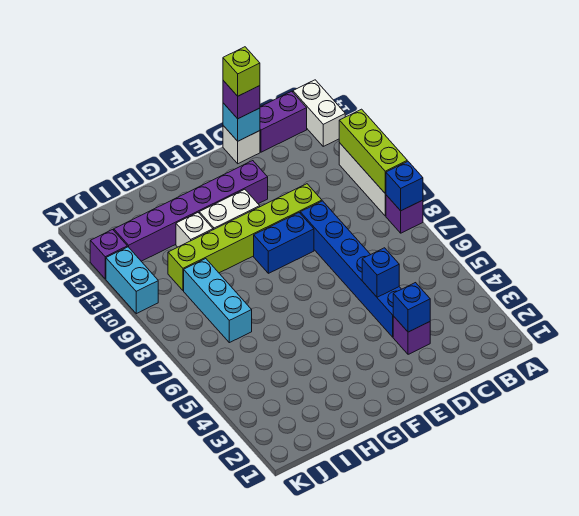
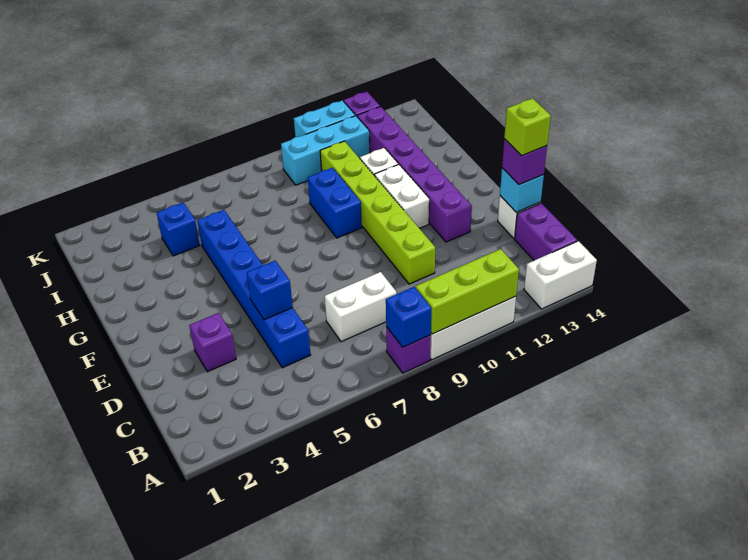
none -> white brick C7:C8 level 1
blue brick D3 level 2 -> blue brick I4 level 1
blue brick D4:D9 level 1 -> blue brick C5:H5 level 1
blue brick E9:F9 level 1 -> blue brick G9:H9 level 1
cyan brick I7:I9 level 1 -> cyan brick J9:J11 level 1

